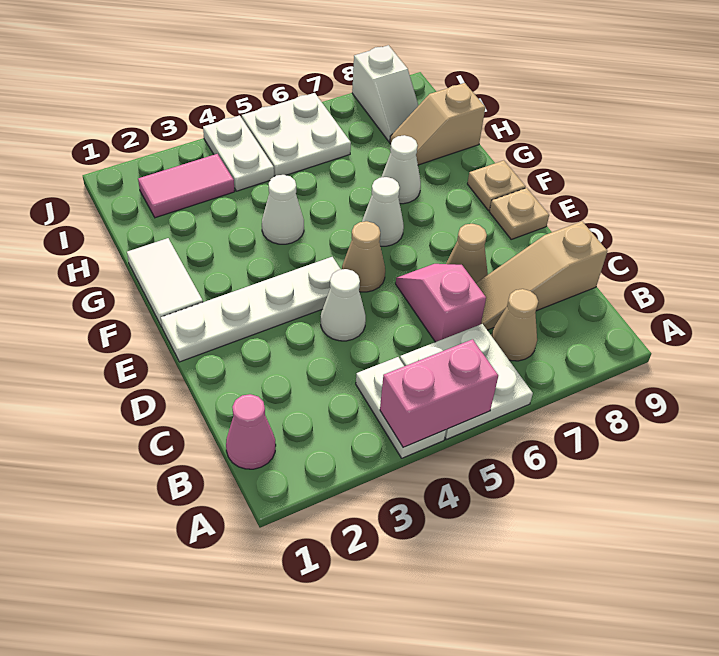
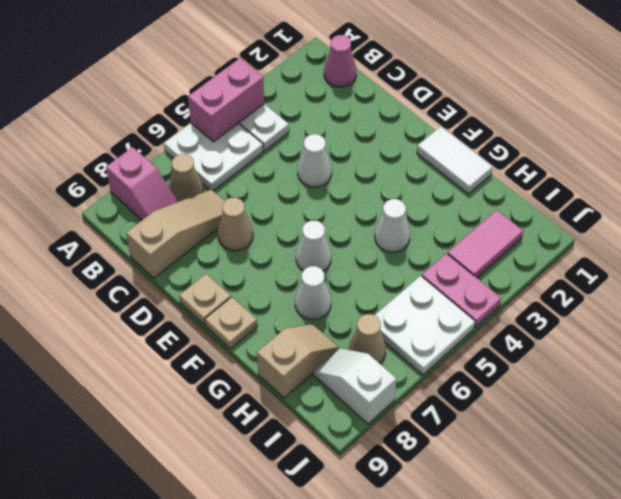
pink slope C6:D6 level 1 top C -> pink slope A8:B8 level 1 top A
white plate E1:E4 level 1 -> none
tan cone E5 level 1 -> tan cone I7 level 1
white plate I4:J4 level 1 -> pink plate I4:J4 level 1

